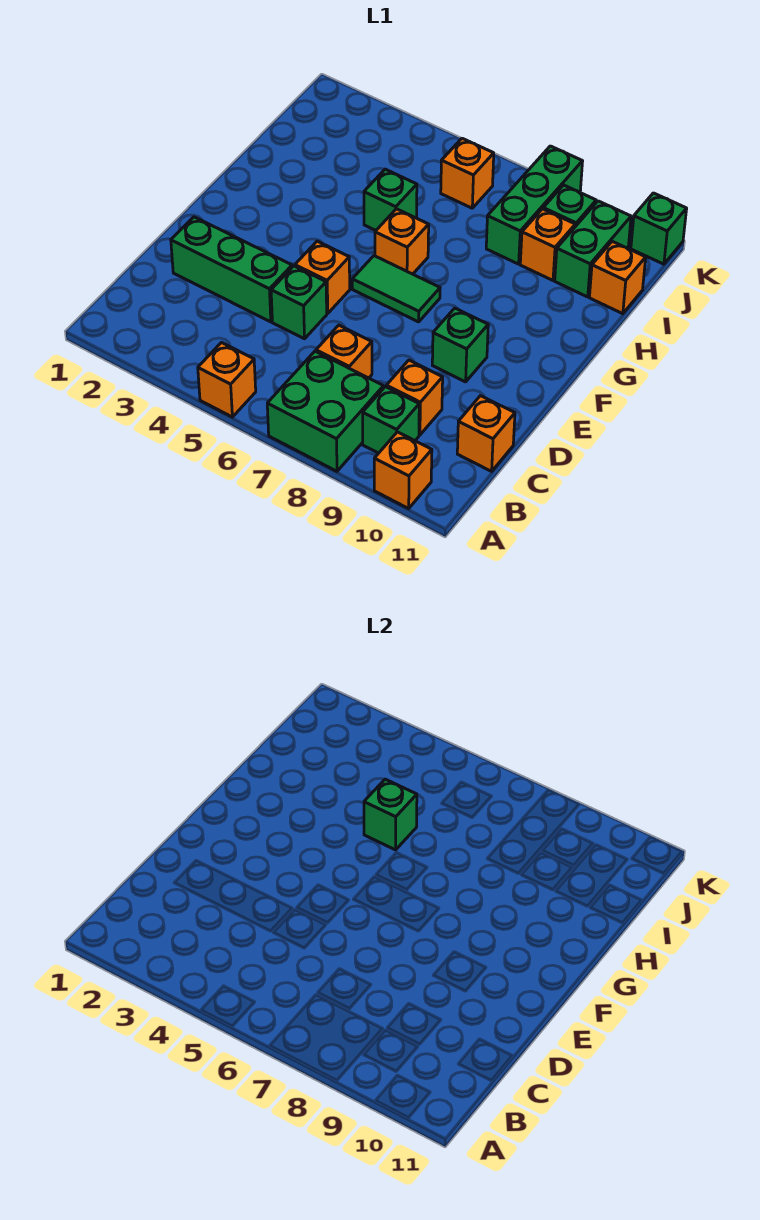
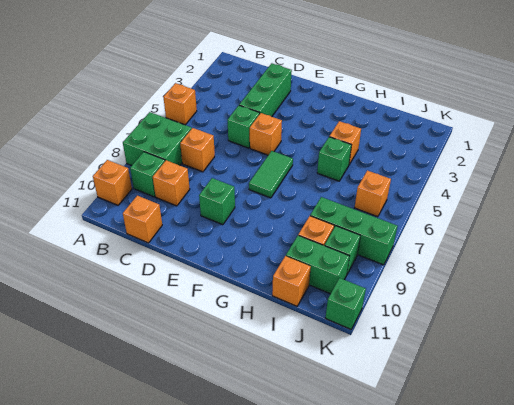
orange brick G6 level 1 -> orange brick H4 level 1
green brick H5 level 2 -> none

